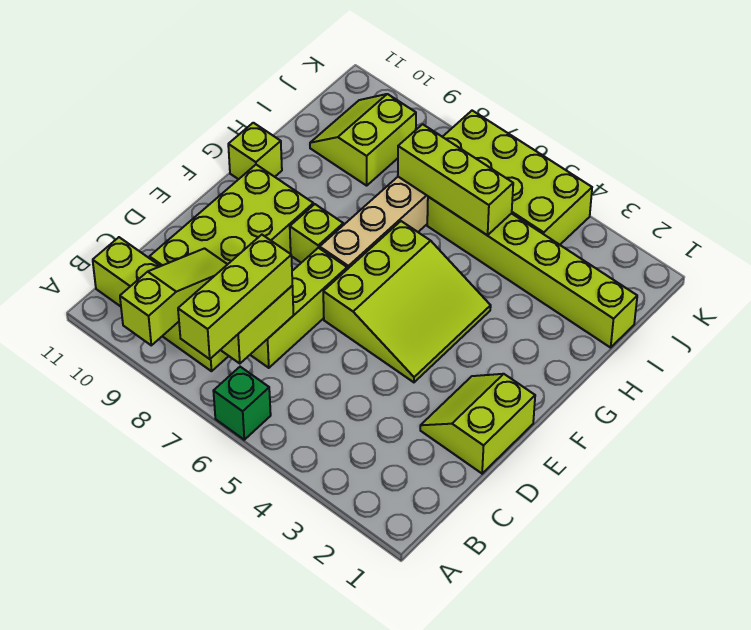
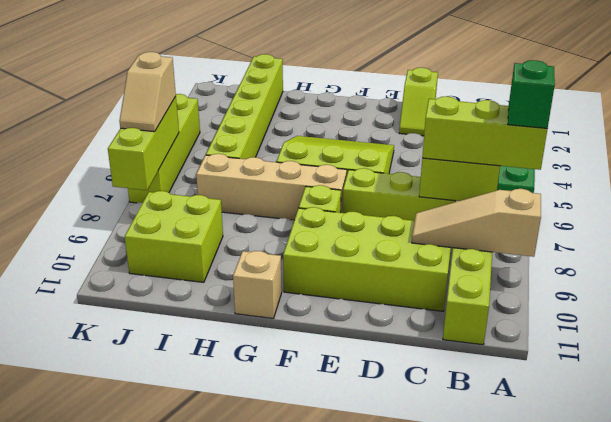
none -> green brick A7 level 4
lime slope A9:C9 level 2 top A -> tan slope A9:C9 level 2 top A
lime slope D1:E2 level 1 top 1 -> lime slope D1:D2 level 1 top 1
lime brick G11 level 1 -> tan brick G11 level 1
lime brick I5:I7 level 2 -> lime brick K6:K8 level 2
lime slope I9:J10 level 1 top 9 -> lime brick I9:J10 level 1
lime brick J4:K7 level 1 -> lime brick K4:K7 level 1
none -> tan slope K6:K7 level 3 top 6

